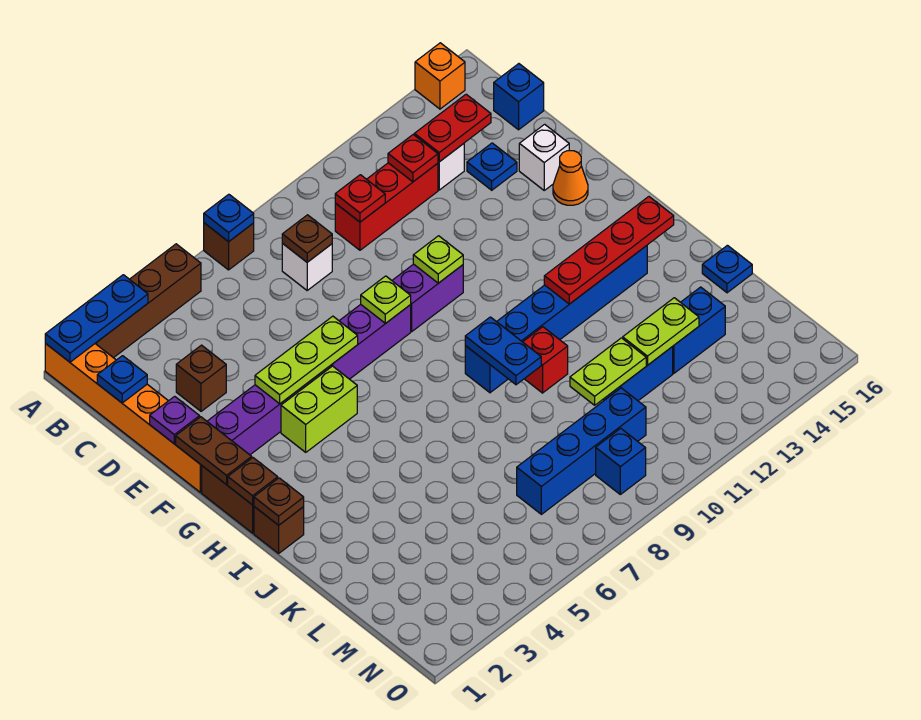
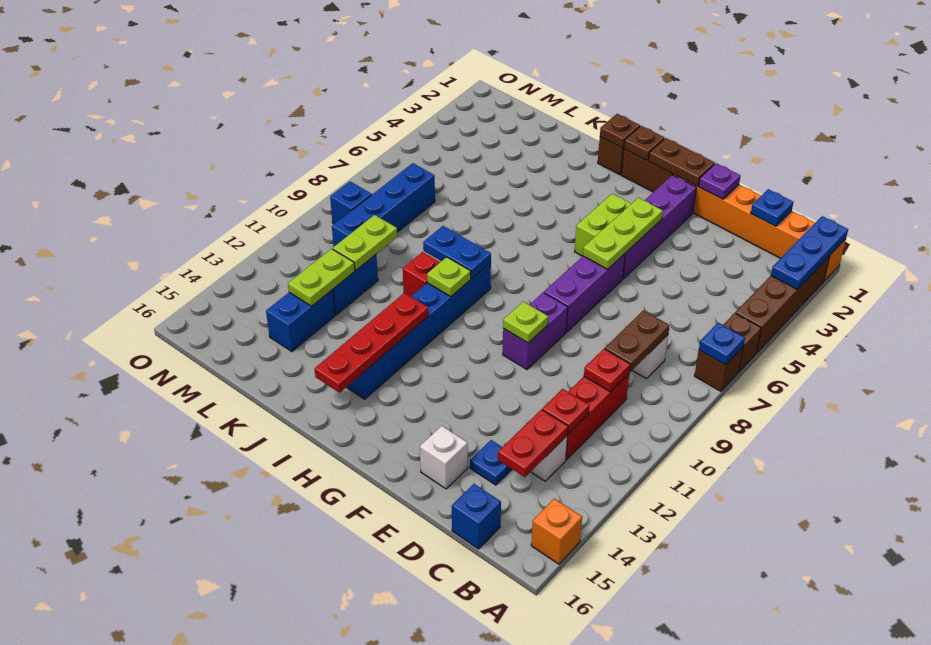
brown plate C8 level 2 -> brown plate C8:C9 level 2
brown brick D3 level 1 -> brown brick A6 level 1
lime plate F8 level 2 -> lime plate I10 level 2
orange cone F15 level 1 -> none
blue plate K16 level 1 -> none

